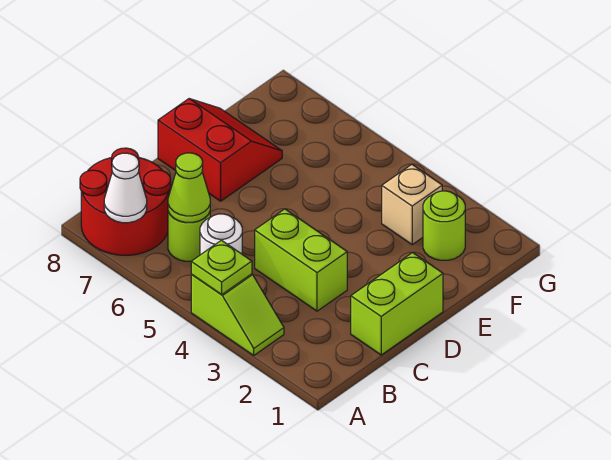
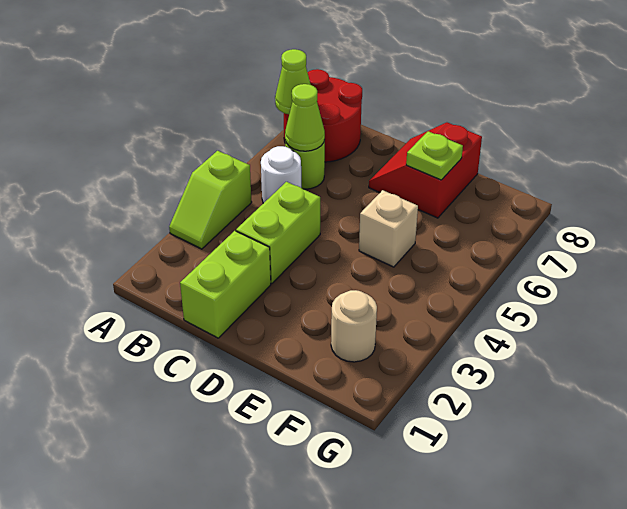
lime plate A4 level 2 -> lime plate E7 level 2
white cone A7 level 2 -> lime cone A7 level 2
lime brick C1:D1 level 1 -> lime brick C1:C2 level 1
red slope D7:E8 level 1 top D -> red slope D7:E8 level 1 top E
lime round brick F2 level 1 -> tan round brick F2 level 1
tan brick F3 level 1 -> tan brick E5 level 1

